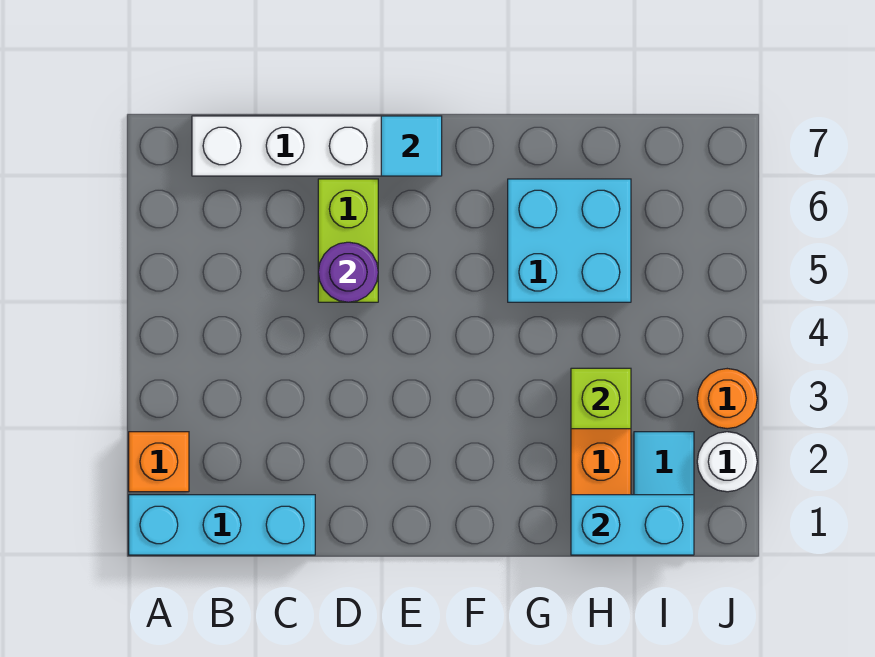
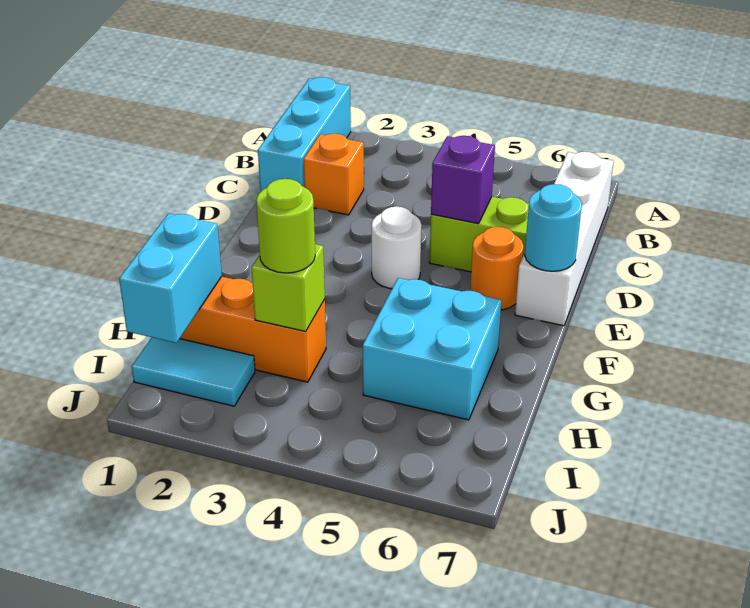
orange brick A2 level 1 -> orange brick C2 level 1
purple round brick D5 level 2 -> purple brick D5 level 2
cyan tile E7 level 2 -> cyan round brick E7 level 2
none -> lime round brick H3 level 3
white round brick J2 level 1 -> white round brick E4 level 1
orange round brick J3 level 1 -> orange round brick E6 level 1

